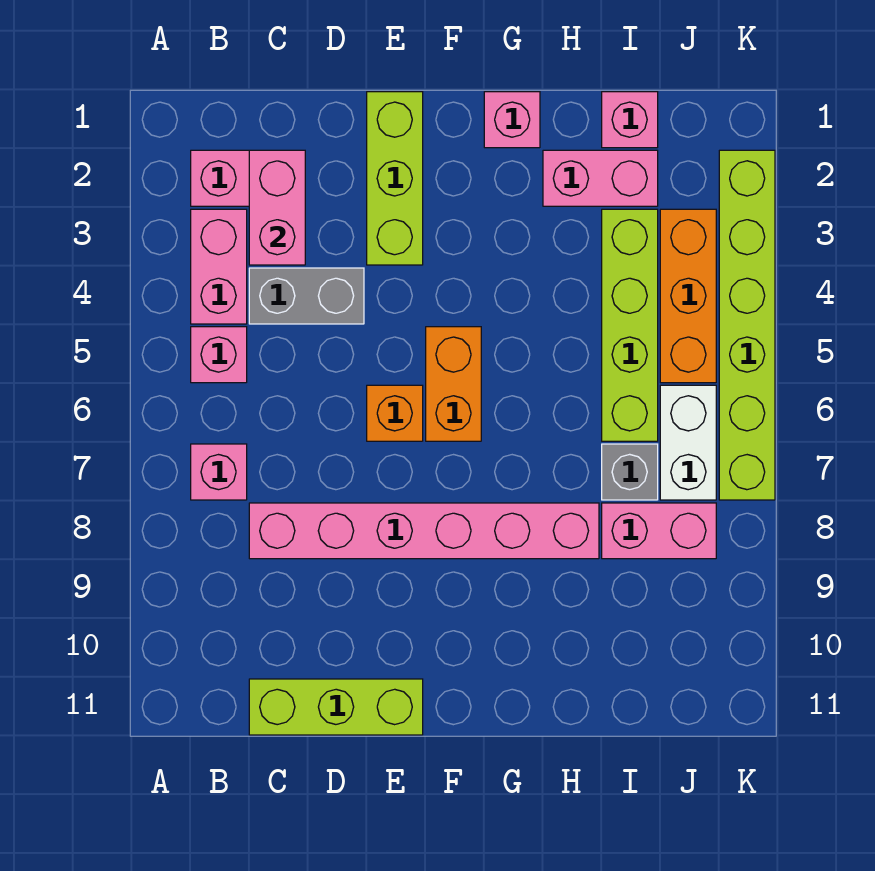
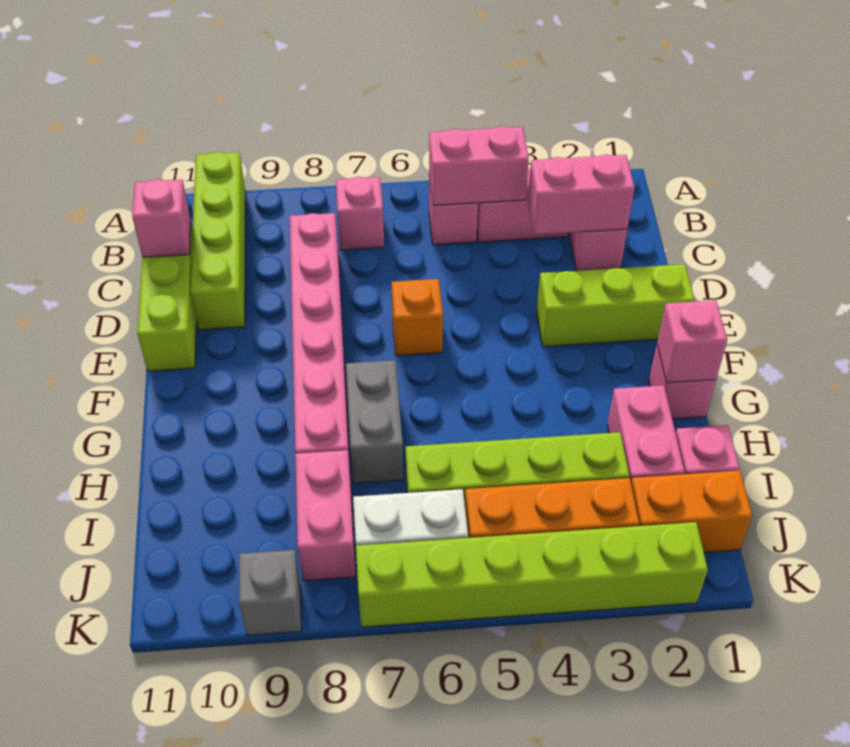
none -> lime brick A10:D10 level 1
none -> pink brick B4:B5 level 2
grey brick C4:D4 level 1 -> grey brick G7:H7 level 1
none -> pink brick C11 level 2
orange brick F5:F6 level 1 -> orange brick J1:J2 level 1
none -> pink brick G1 level 2
grey brick I7 level 1 -> grey brick K9 level 1

